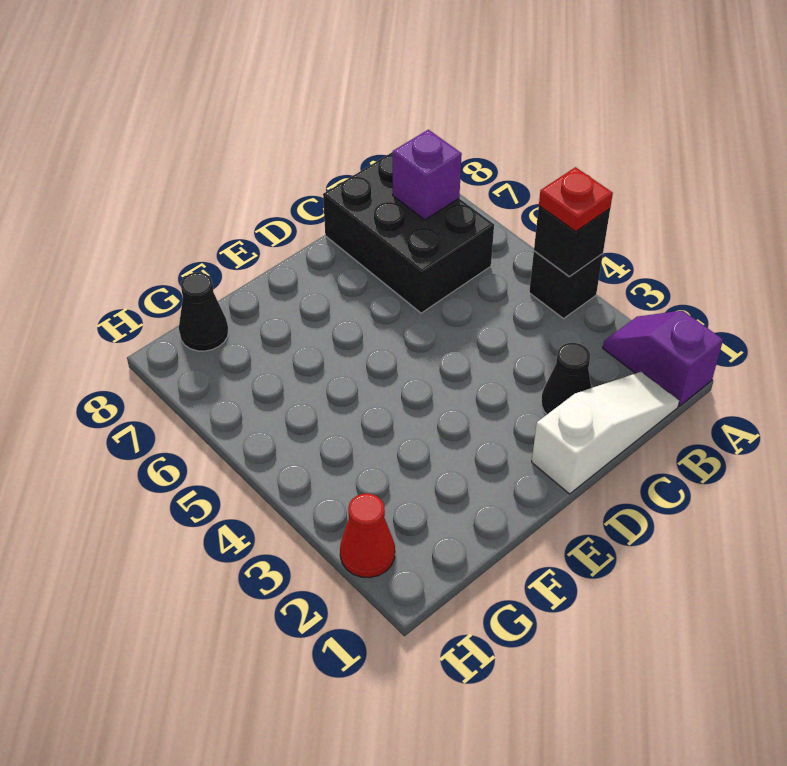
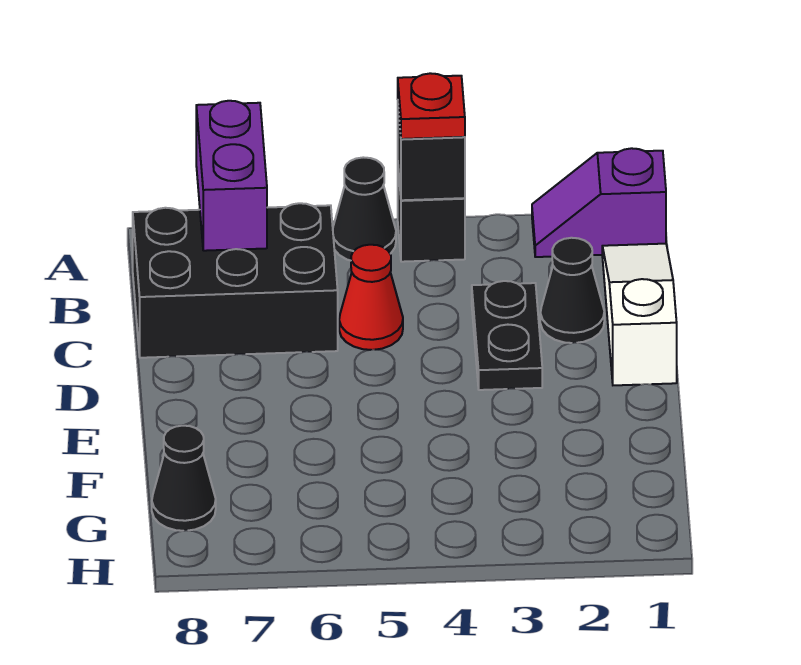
none -> black cone A5 level 1
purple brick B7 level 2 -> purple brick A7:B7 level 2
none -> black plate C3:D3 level 1
red cone H2 level 1 -> red cone C5 level 1

